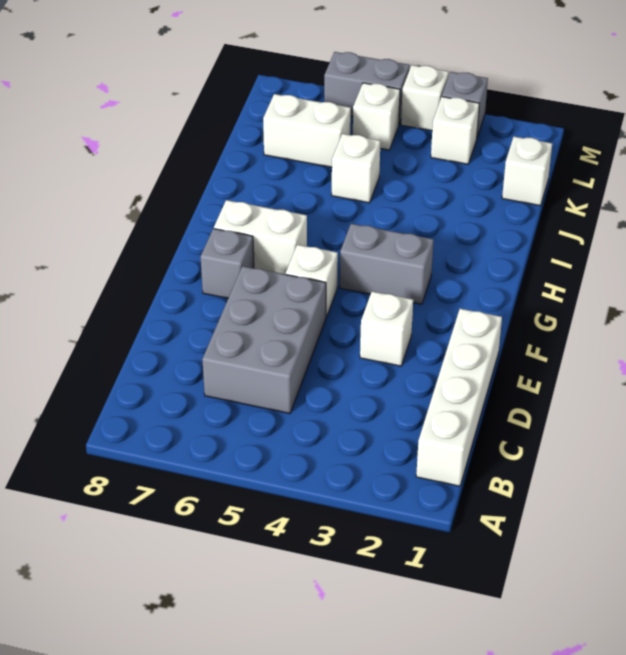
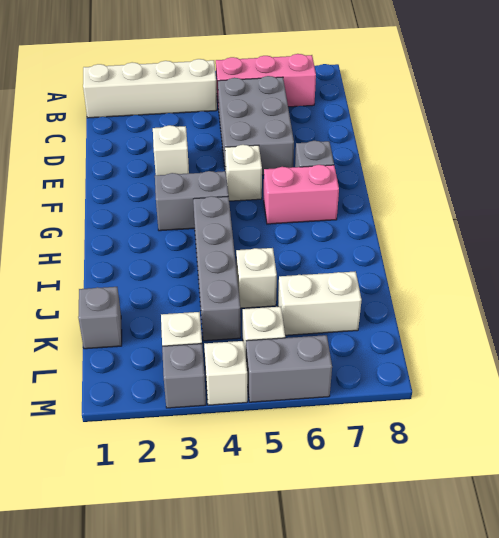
white brick B1:E1 level 1 -> white brick B1:B4 level 1
none -> pink brick B5:B7 level 1
white brick G6:G7 level 1 -> pink brick G6:G7 level 1
none -> grey brick H4:K4 level 1
white brick K1 level 1 -> grey brick K1 level 1

